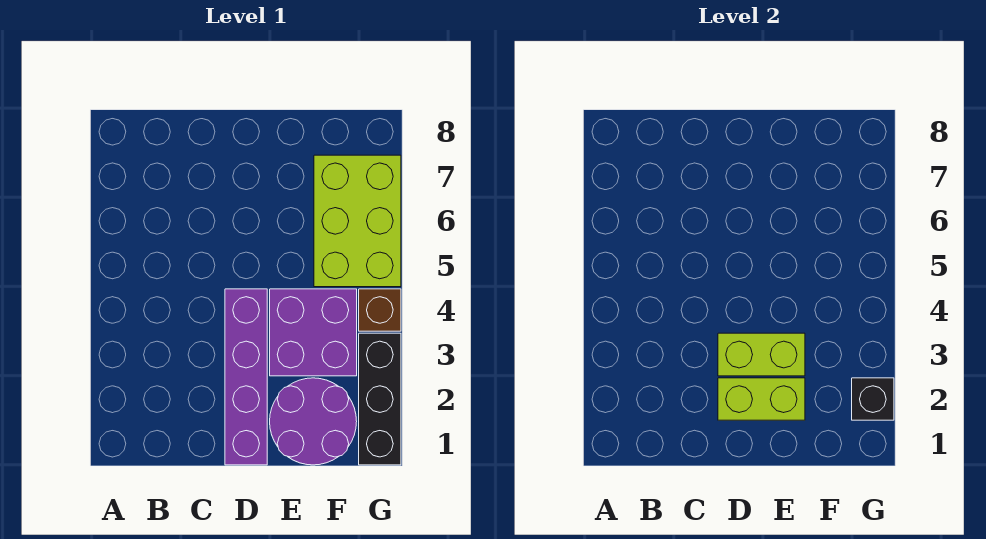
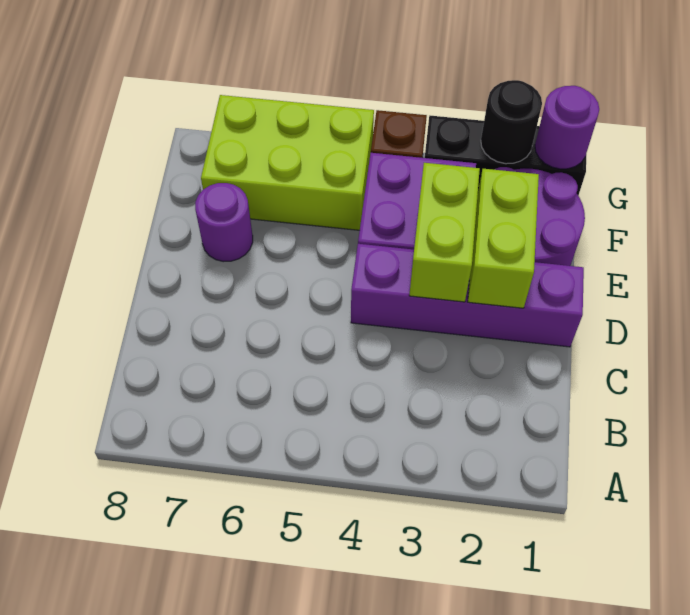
none -> purple round brick E7 level 1
none -> purple round brick G1 level 2
black brick G2 level 2 -> black round brick G2 level 2

